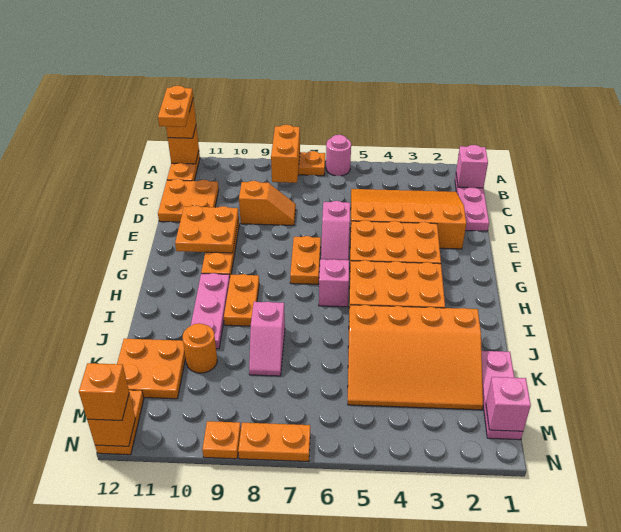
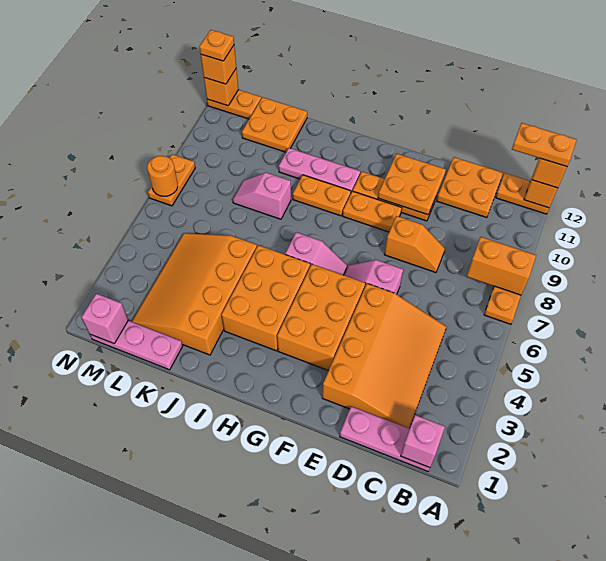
pink round brick A6 level 1 -> none
orange slope D8:D9 level 1 top 9 -> orange slope D8:E8 level 1 top E
orange plate F7:G7 level 1 -> orange plate F9:G9 level 1
orange round brick K10 level 1 -> orange round brick N7 level 2
orange plate N9 level 1 -> orange plate N12 level 4

